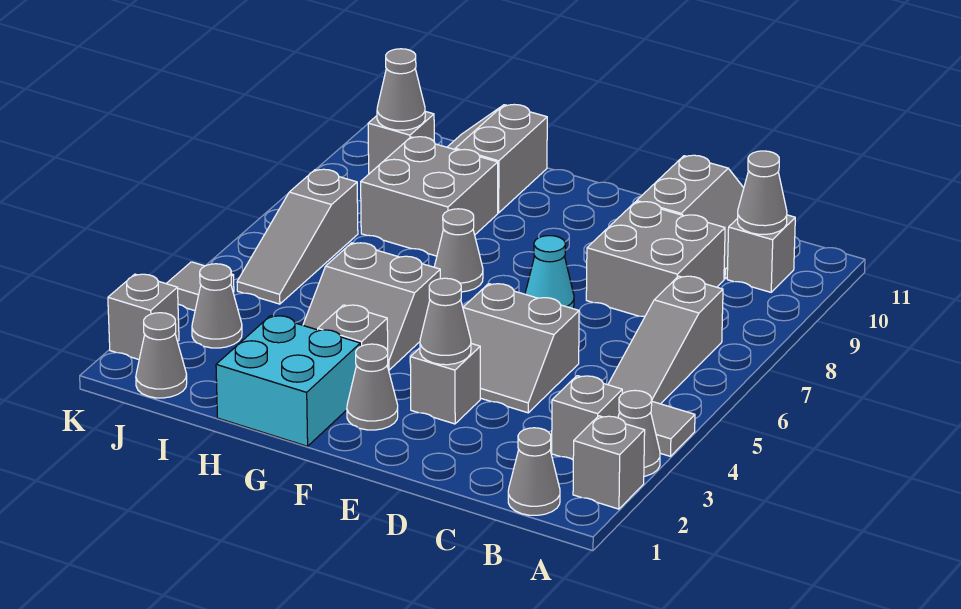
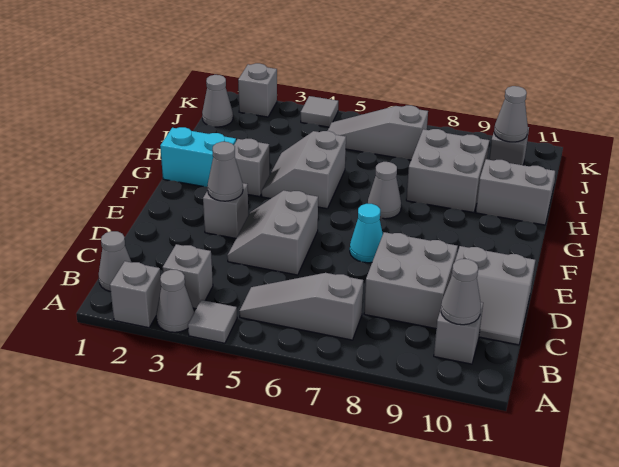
grey cone F2 level 1 -> none
cyan brick G1:H2 level 1 -> cyan brick G1:G2 level 1
grey cone J3 level 1 -> none

